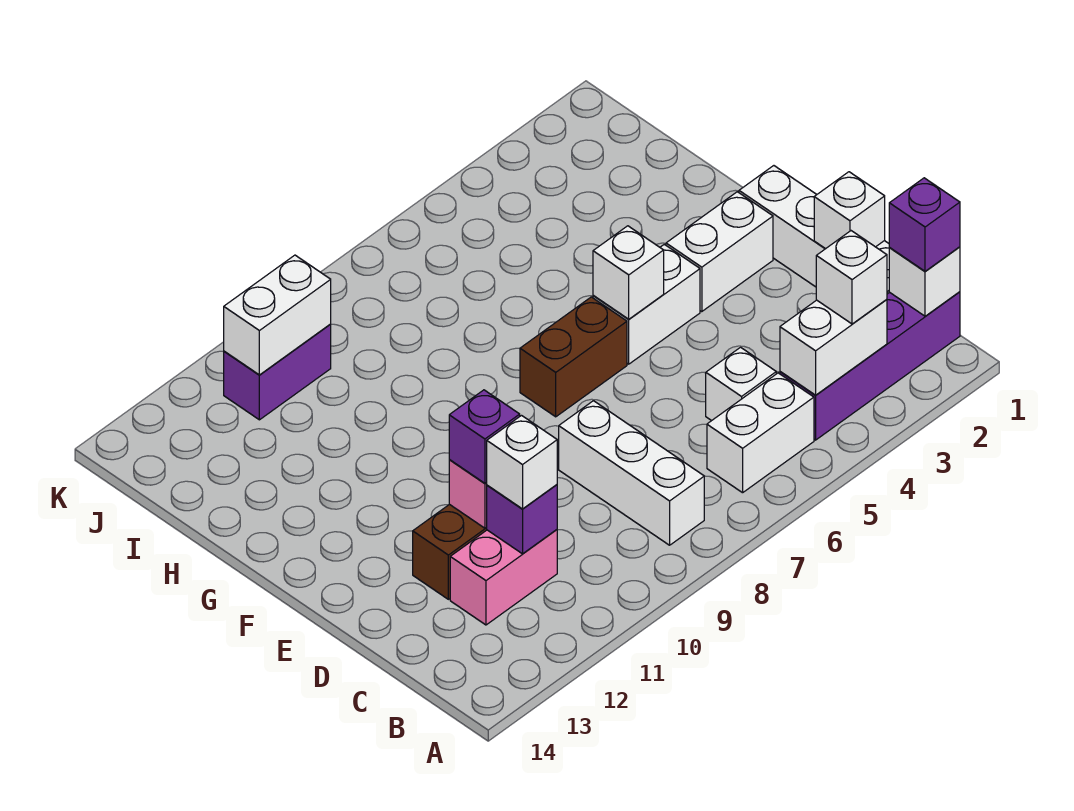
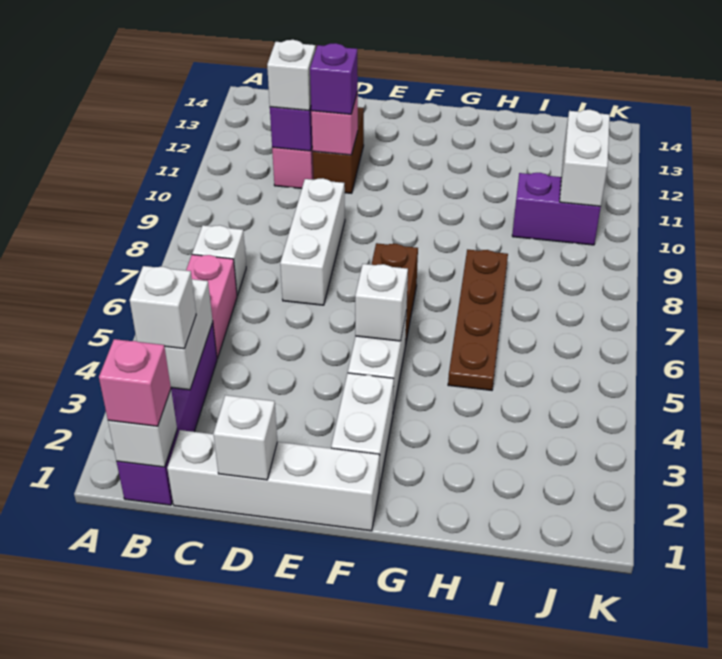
purple brick B1 level 3 -> pink brick B1 level 3
white brick B5:B6 level 1 -> pink brick B5:B6 level 1
white brick B8:D8 level 1 -> white brick D7:D9 level 1
white brick C5 level 1 -> white brick B7 level 1
none -> brown plate H5:H8 level 1
purple brick J10:J11 level 1 -> purple brick I10:J10 level 1

